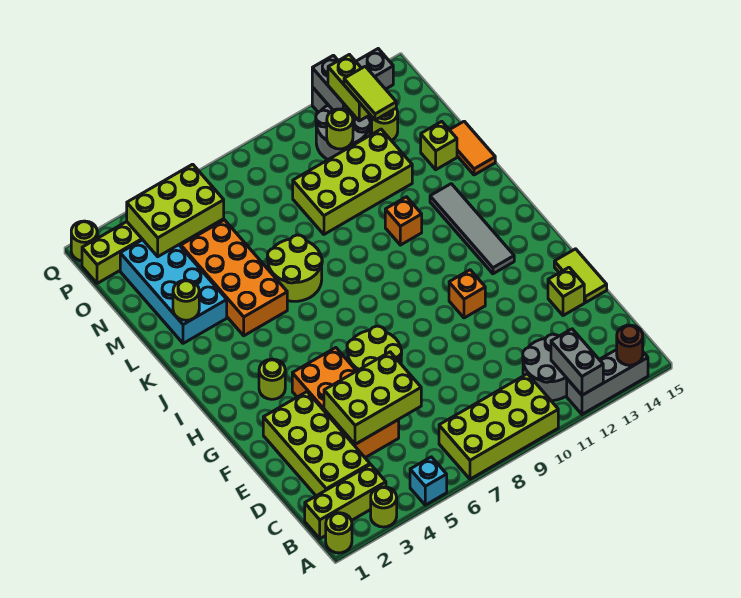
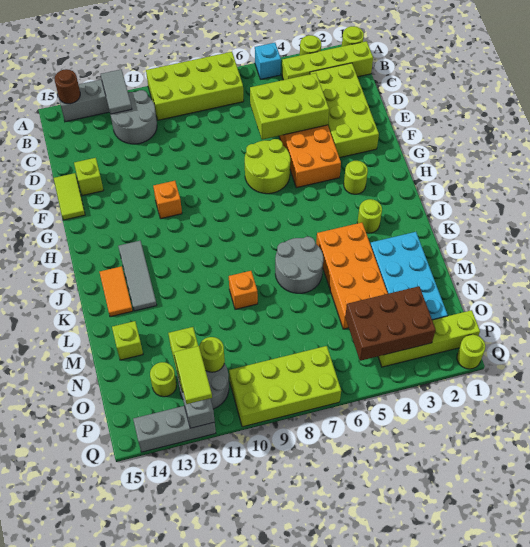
grey brick A12:B12 level 2 -> grey tile A12:B12 level 2
lime brick B1:B3 level 1 -> lime brick B1:B4 level 1
grey tile H13:K13 level 1 -> grey tile I13:K13 level 1
lime round brick K6:L7 level 1 -> grey round brick K6:L7 level 1
orange brick K11 level 1 -> orange brick L9 level 1
lime round brick L2 level 2 -> lime round brick J3 level 1
orange tile L15:M15 level 1 -> orange tile J14:K14 level 1
lime brick M9:N12 level 1 -> lime brick P7:Q10 level 1
lime tile N12:O12 level 4 -> lime tile P12:Q12 level 4
lime brick O3:P5 level 2 -> brown brick O3:P5 level 2

